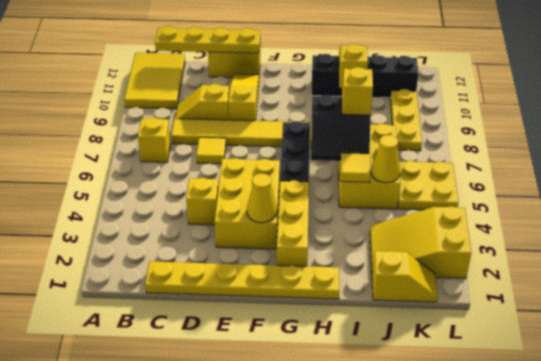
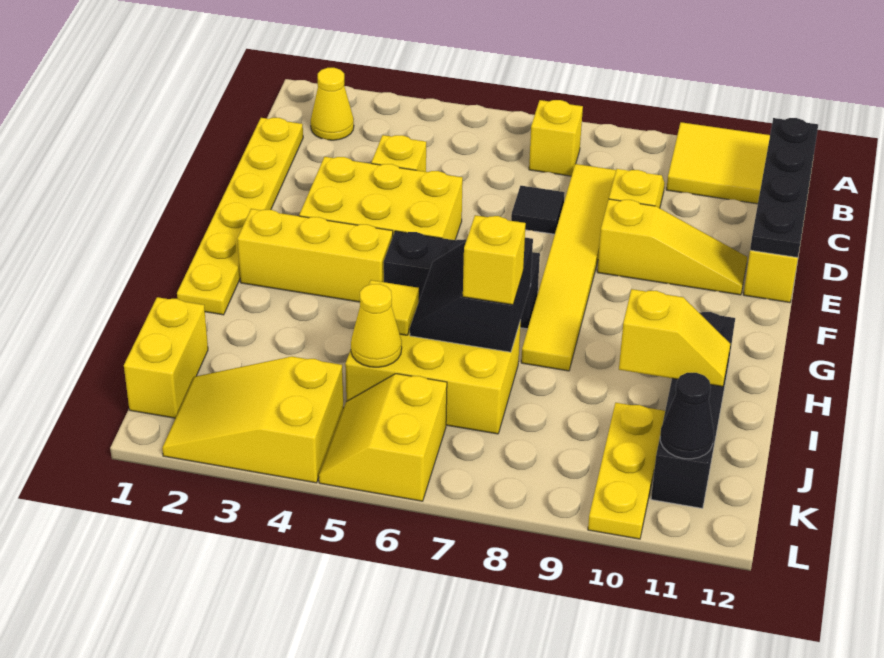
yellow plate B12:E12 level 2 -> black plate B12:E12 level 2
yellow tile D7 level 1 -> black tile D7 level 1
yellow cone F3 level 2 -> yellow cone B2 level 1
yellow slope J1:K1 level 1 top J -> yellow brick J1:K1 level 1
yellow slope J2:L3 level 1 top L -> yellow slope K2:L4 level 1 top 4
yellow plate K5:L6 level 1 -> yellow slope K5:L6 level 1 top 6
yellow plate K8:K10 level 1 -> yellow plate J10:L10 level 1
none -> black cone K11 level 2

